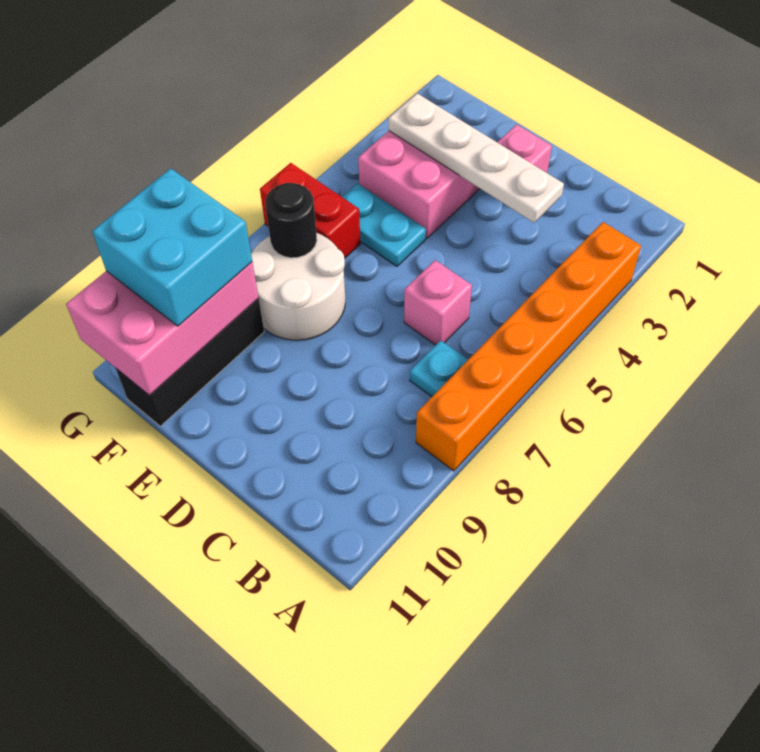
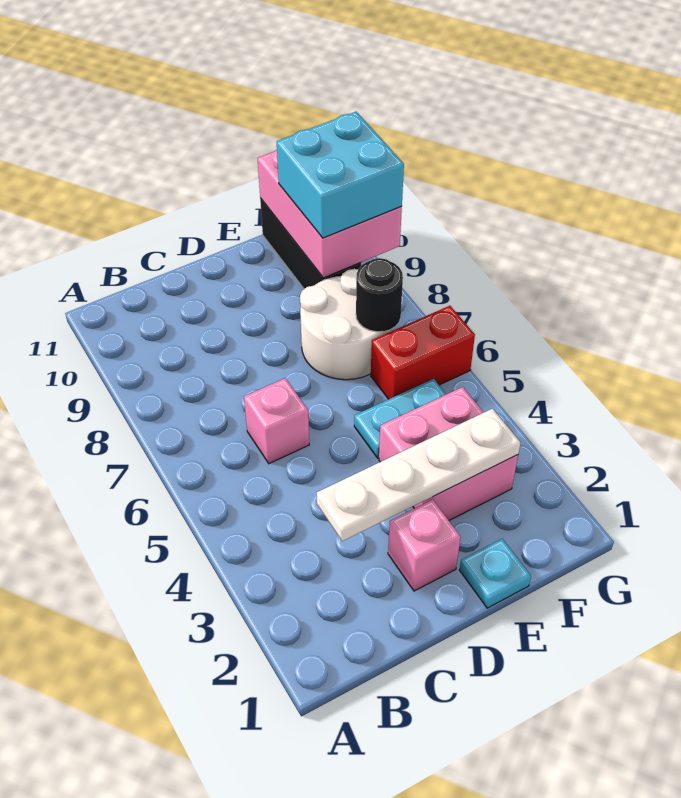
orange brick A3:A8 level 1 -> none
cyan plate B7 level 1 -> cyan plate E1 level 1

